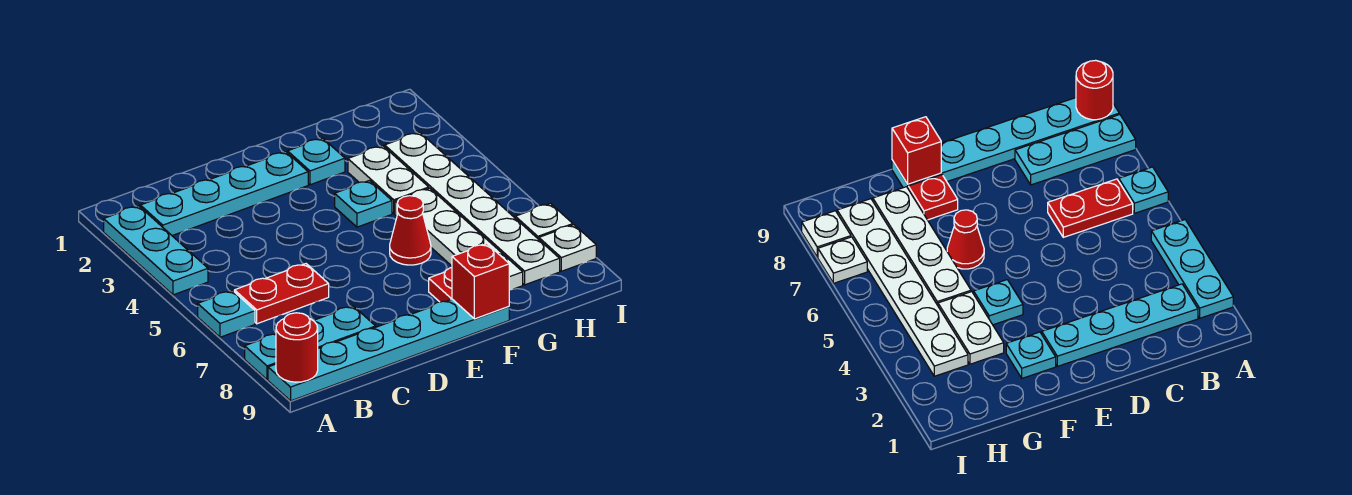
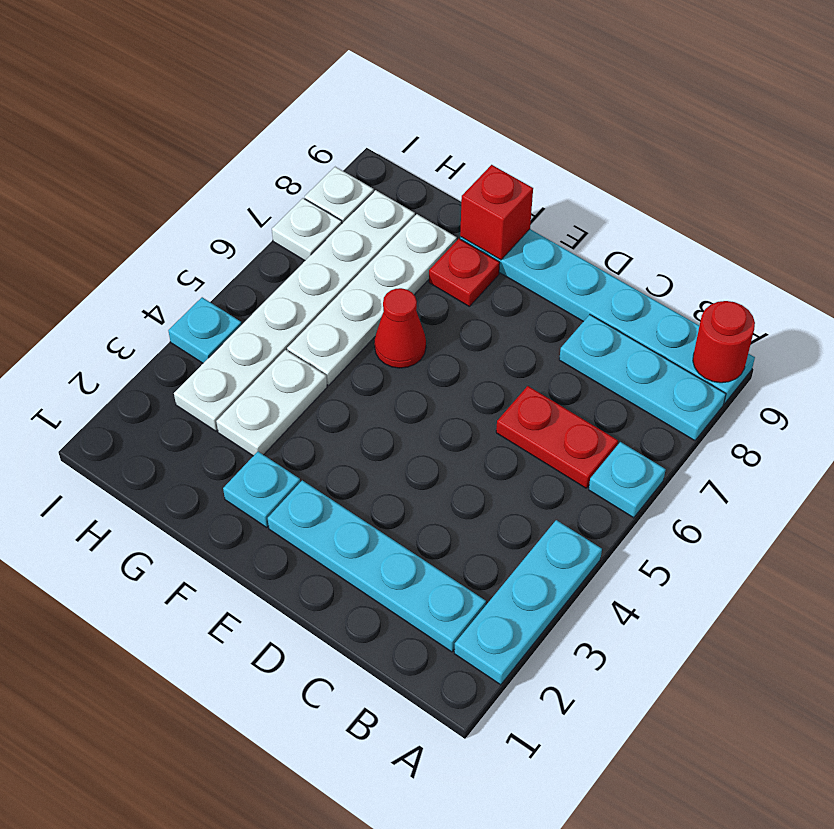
cyan plate F4 level 1 -> cyan plate I4 level 1

